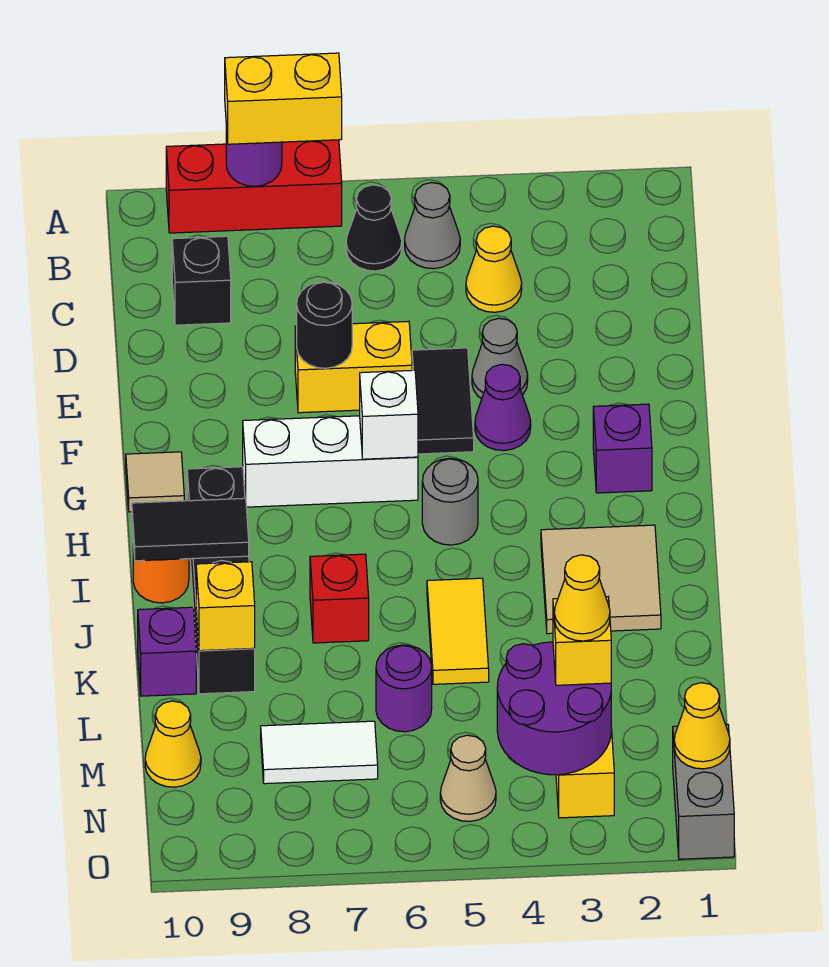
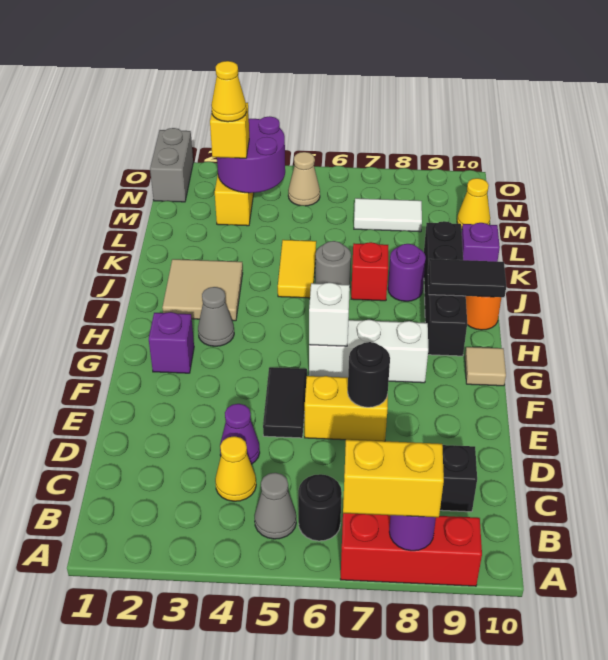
black cone B6 level 1 -> black round brick B6 level 1
grey cone E4 level 1 -> grey cone H3 level 1
purple cone F4 level 1 -> purple cone D4 level 1
grey round brick H5 level 1 -> grey round brick J6 level 1
yellow brick K9 level 2 -> none
purple round brick L6 level 1 -> purple round brick J8 level 1
yellow cone N1 level 2 -> none

